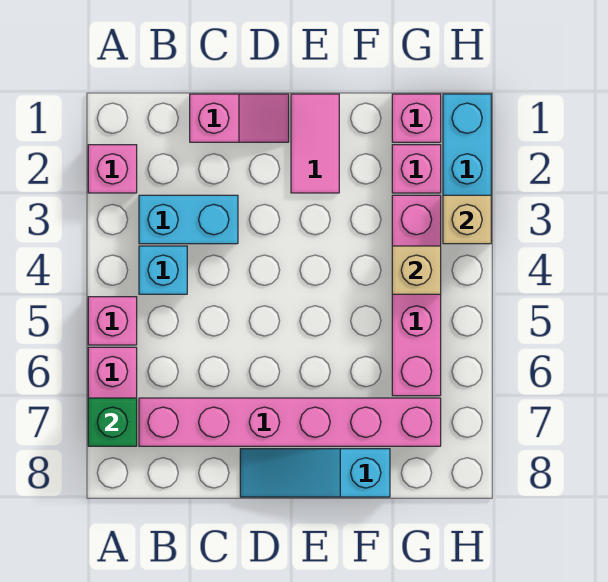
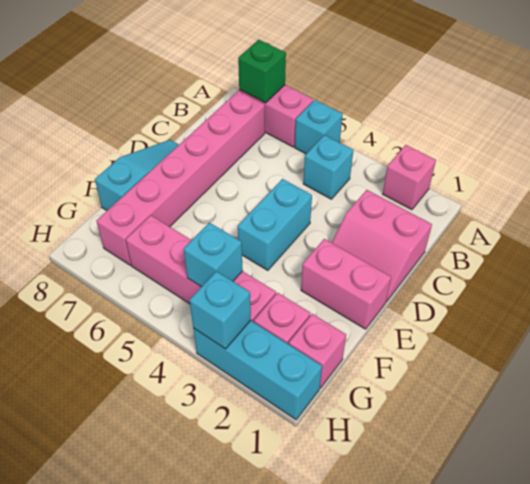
pink brick A5 level 1 -> cyan brick A5 level 1
cyan brick B3:C3 level 1 -> cyan brick D4:E4 level 1
pink slope C1:D1 level 1 top C -> pink slope C1:D2 level 1 top C
pink tile E1:E2 level 1 -> pink brick E1:E2 level 1
tan brick G4 level 2 -> cyan brick G4 level 2
tan brick H3 level 2 -> cyan brick H3 level 2

